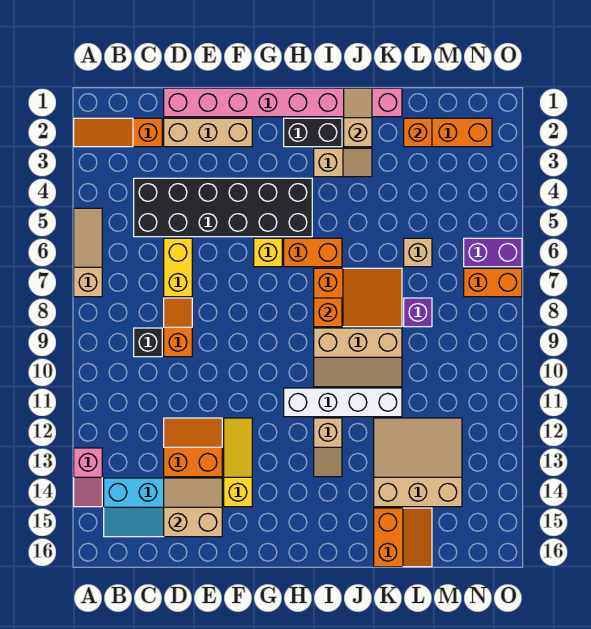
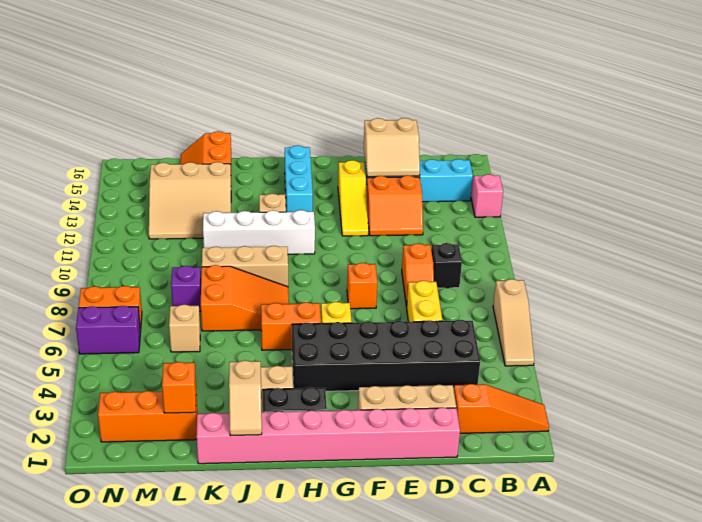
none -> cyan brick H13:H15 level 1
orange slope I7:K8 level 1 top I -> orange slope I7:K8 level 1 top K
orange brick I8 level 2 -> orange brick F8 level 1

